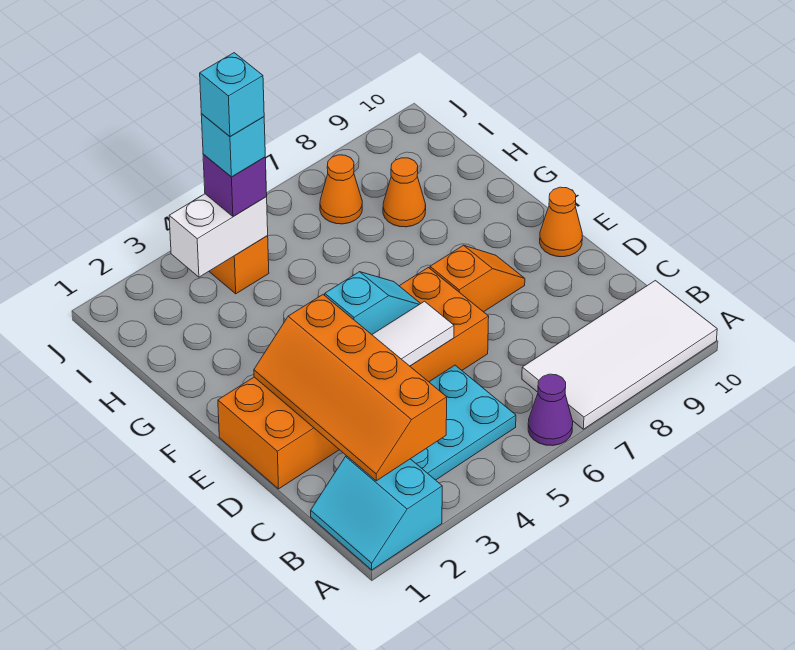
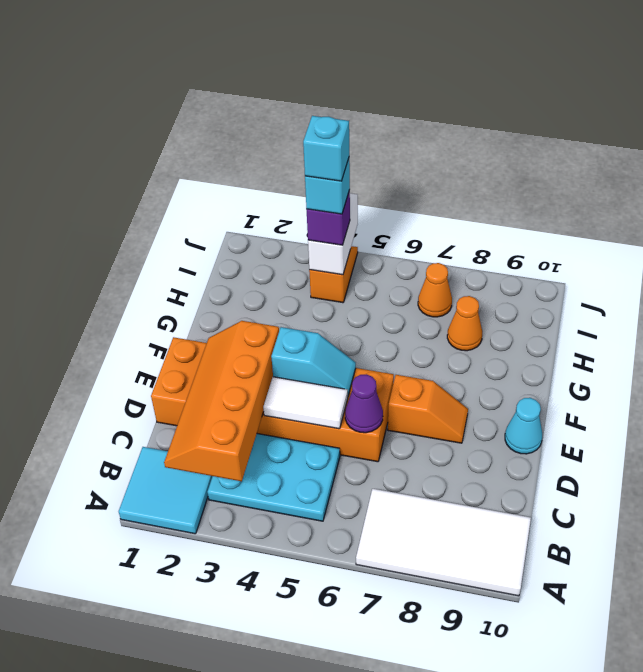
cyan slope A1:B2 level 1 top 2 -> cyan tile A1:B2 level 1
purple cone A6 level 1 -> purple cone D6 level 2
orange cone E10 level 1 -> cyan cone E10 level 1
white brick I3:I4 level 2 -> white brick I4:J4 level 2

